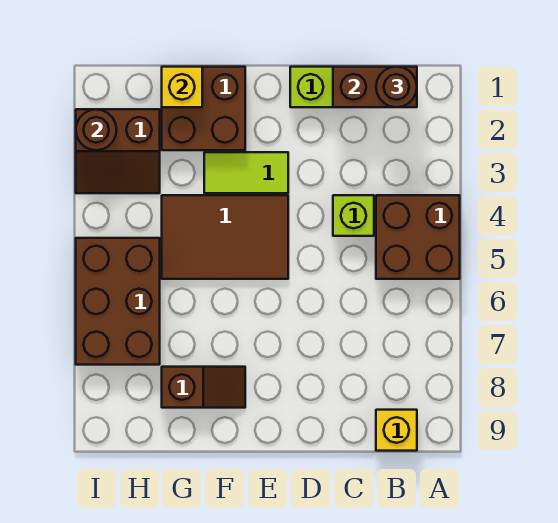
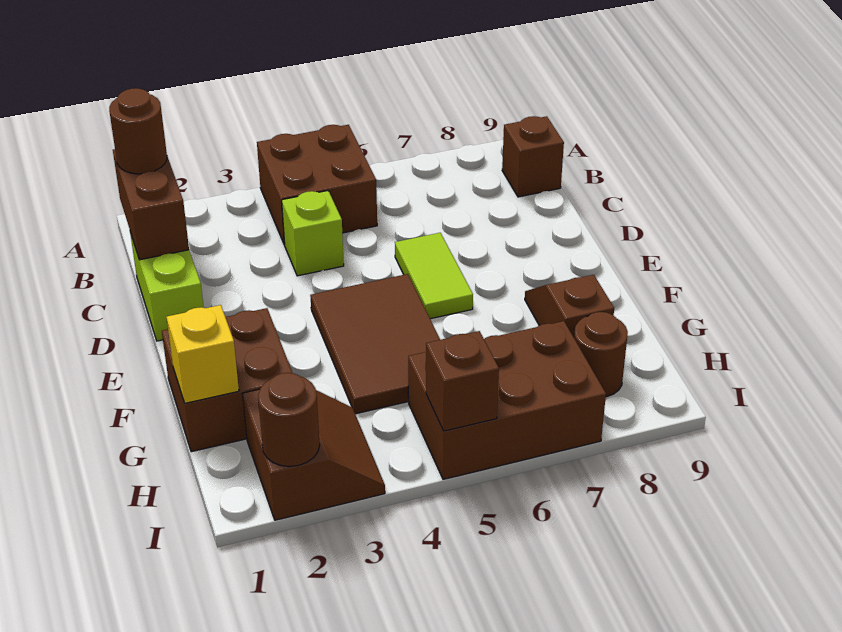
yellow brick B9 level 1 -> brown brick B9 level 1
lime tile E3:F3 level 1 -> lime tile D6:E6 level 1
none -> brown round brick H8 level 1
none -> brown brick I5 level 2

